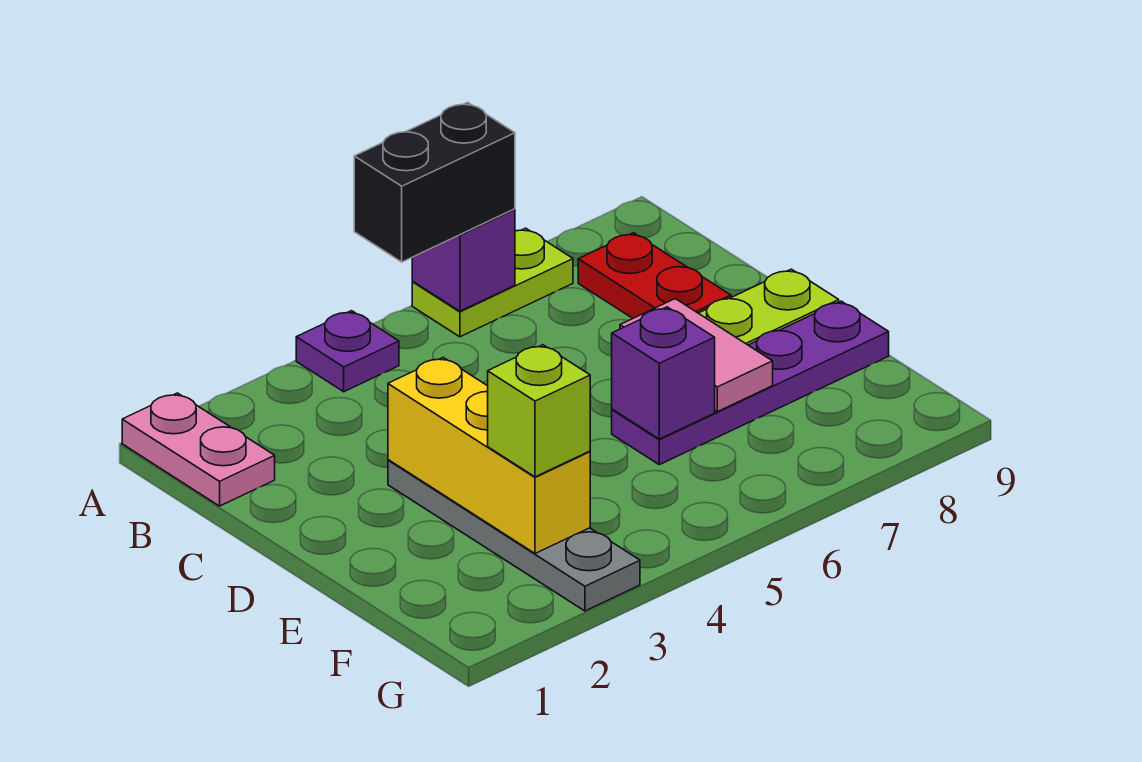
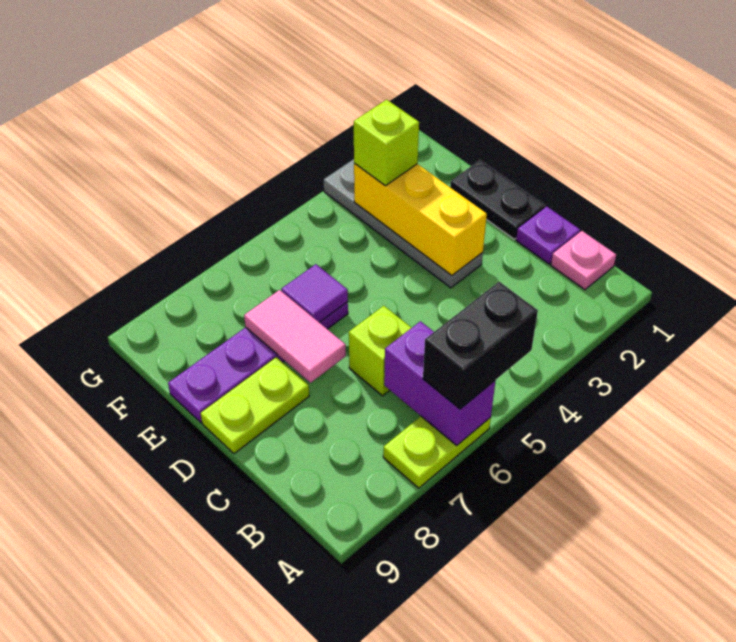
pink plate A1:B1 level 1 -> pink plate B1 level 1
purple plate A4 level 1 -> purple plate C1 level 1
purple brick A6 level 2 -> purple brick A6:B6 level 2
red plate B8:C8 level 1 -> none
none -> lime brick C6 level 1
none -> black plate D1:E1 level 1
purple brick E6 level 2 -> purple tile E6 level 2

